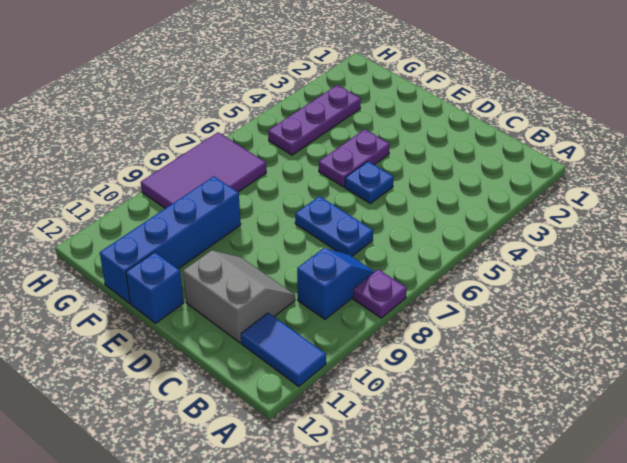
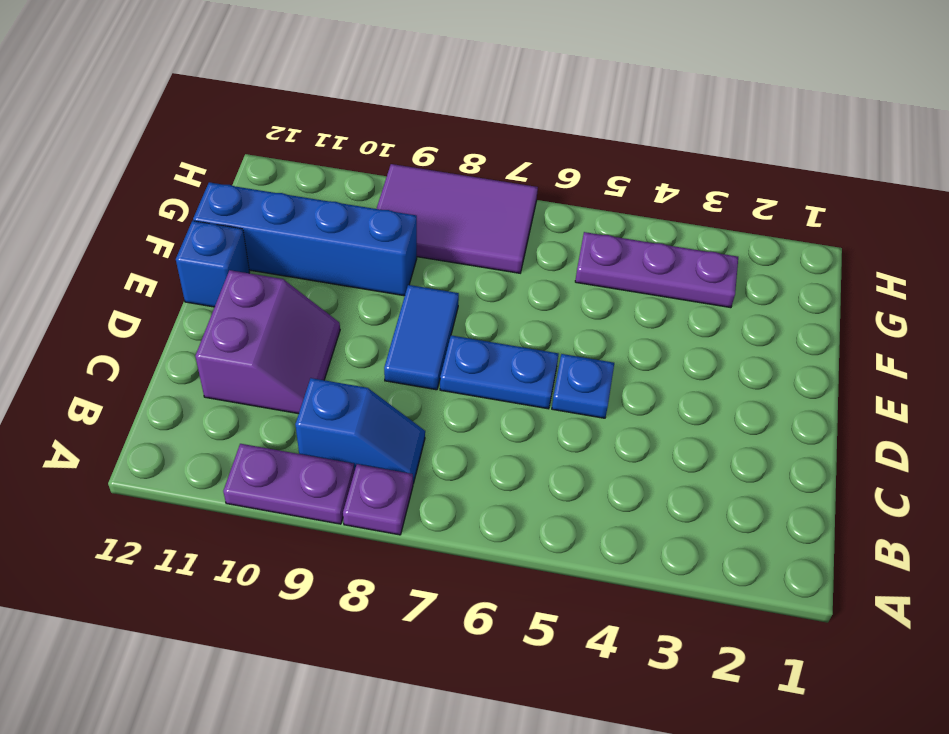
blue tile A11:B11 level 1 -> blue tile D8:E8 level 1
blue plate C7:D7 level 1 -> blue plate D6:D7 level 1
grey slope C10:D11 level 1 top 11 -> purple slope C10:D11 level 1 top 11
purple plate E4:E5 level 1 -> purple plate A9:A10 level 1

